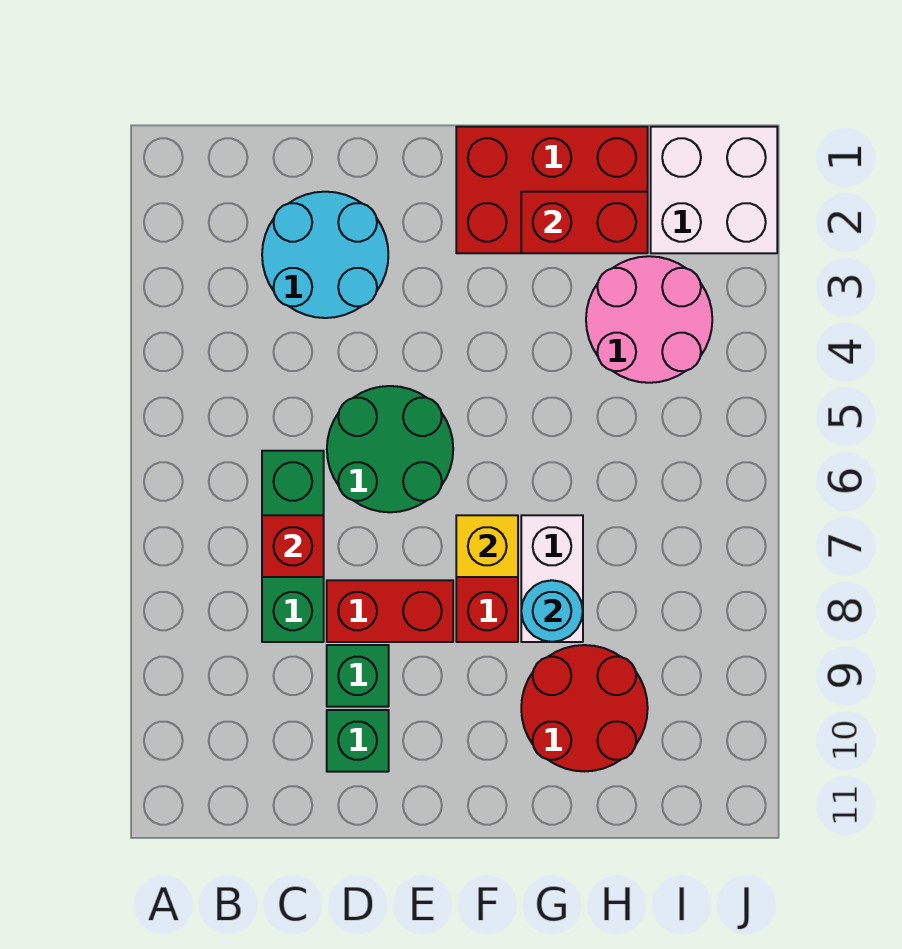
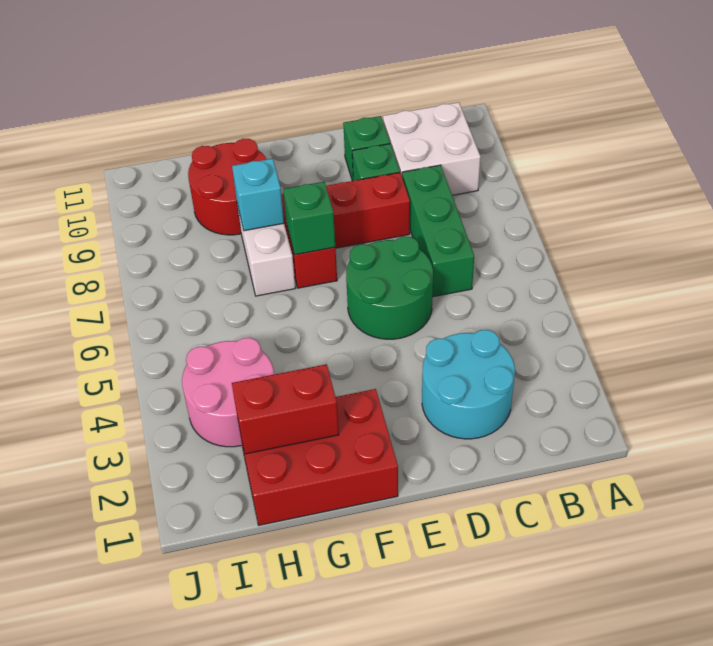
red brick C7 level 2 -> none
yellow brick F7 level 2 -> green brick F7 level 2
cyan round brick G8 level 2 -> cyan brick G8 level 2
white brick I1:J2 level 1 -> white brick B9:C10 level 1

